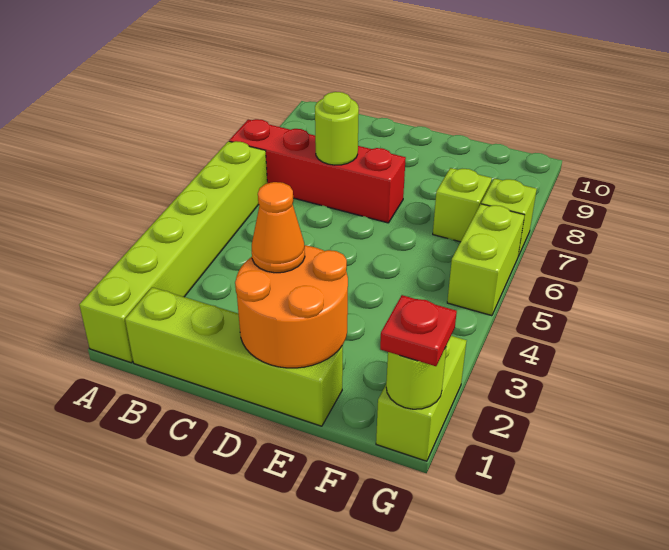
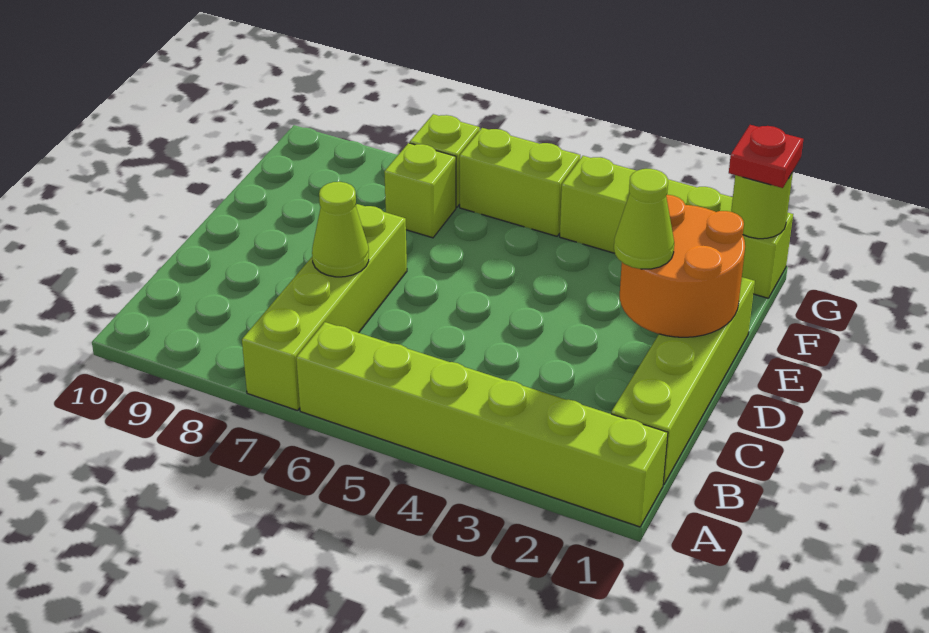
red brick A7:D7 level 1 -> lime brick A7:D7 level 1
lime round brick C7 level 2 -> lime cone C7 level 2
orange cone D2 level 3 -> lime cone D2 level 3
lime brick G1:G2 level 1 -> lime brick G1:G4 level 1

